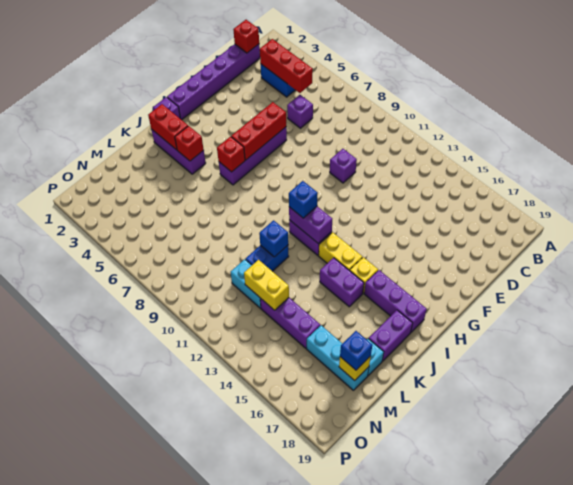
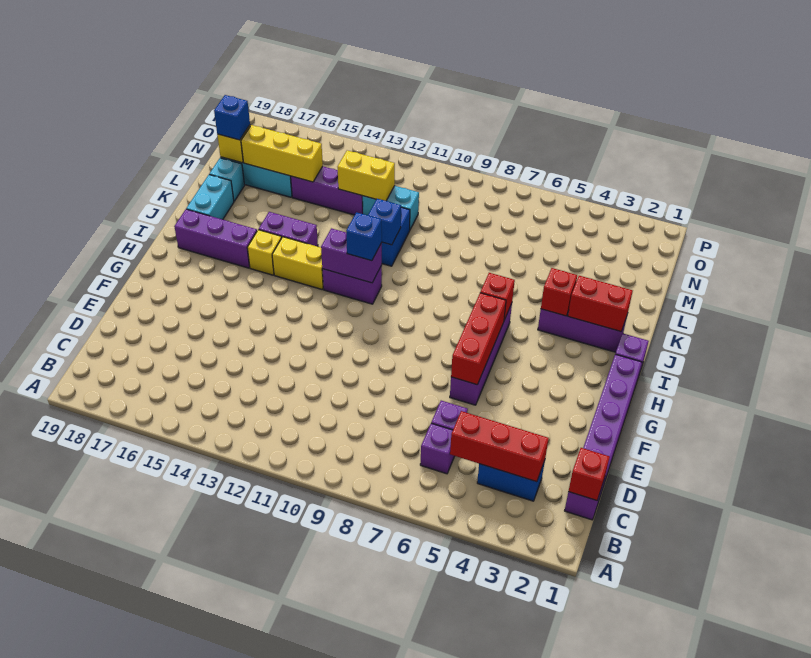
purple brick E10 level 1 -> purple brick C6 level 1
purple brick J18:K18 level 1 -> cyan brick J18:K18 level 1
none -> yellow brick M15:M17 level 2

